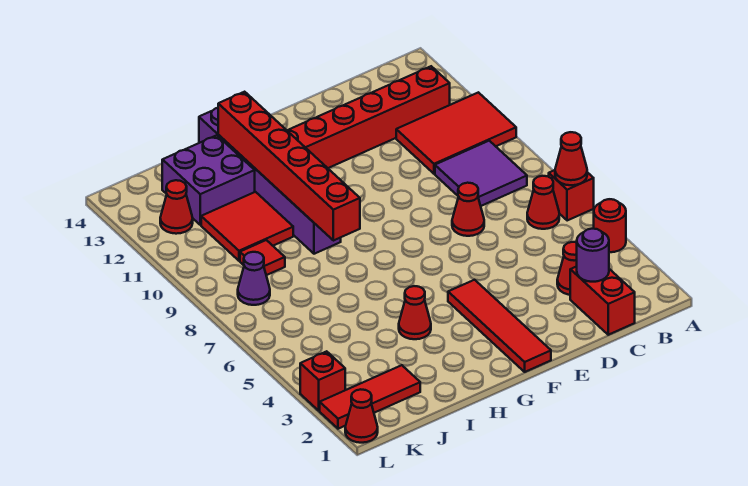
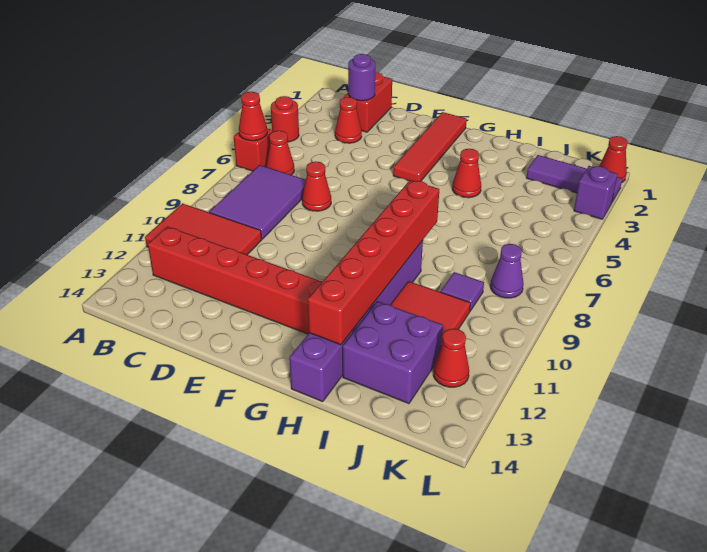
purple tile B8:C9 level 1 -> purple tile B7:C9 level 1
red tile J2:L2 level 1 -> purple tile J2:L2 level 1
red tile J9 level 1 -> purple tile J9 level 1
red brick L3 level 1 -> purple brick L3 level 1

